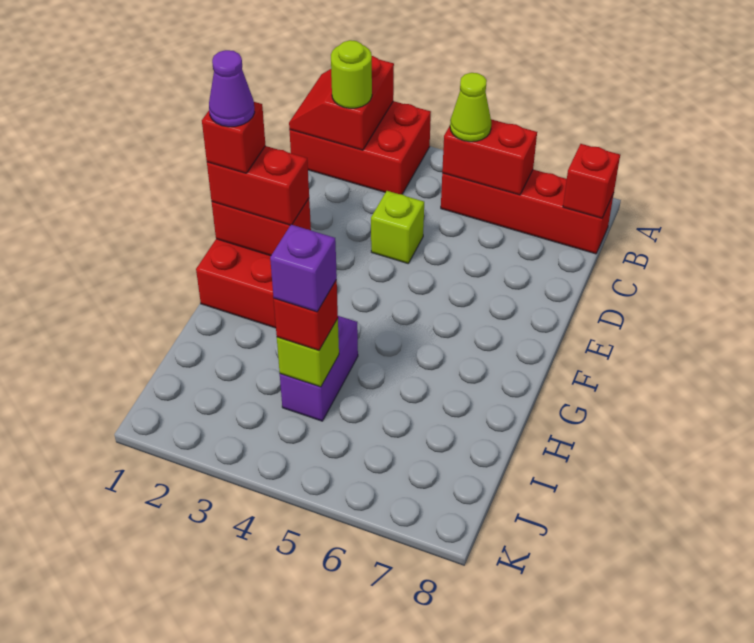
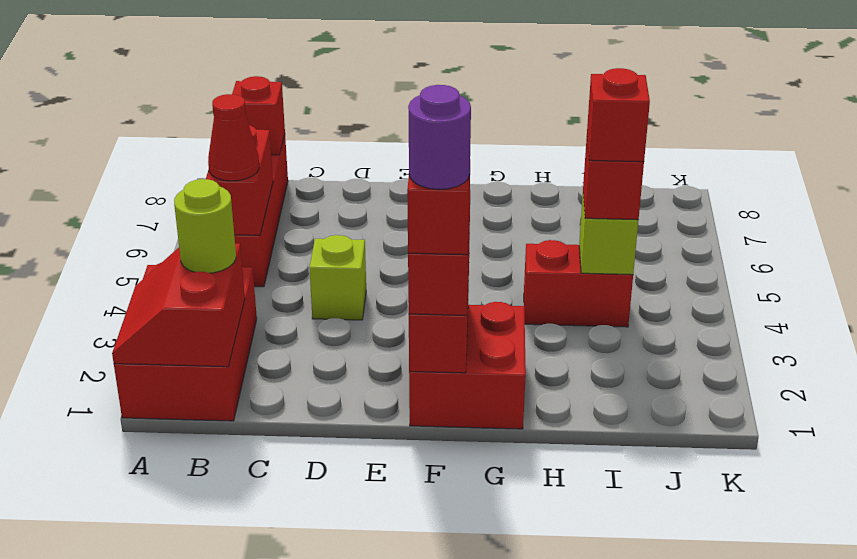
red slope A1:B2 level 2 top 2 -> red slope A1:B2 level 2 top B
lime cone B5 level 3 -> red cone B5 level 3
purple cone F1 level 5 -> purple round brick F1 level 5
purple brick H4:I4 level 1 -> red brick H4:I4 level 1
purple brick I4 level 4 -> red brick I4 level 4

